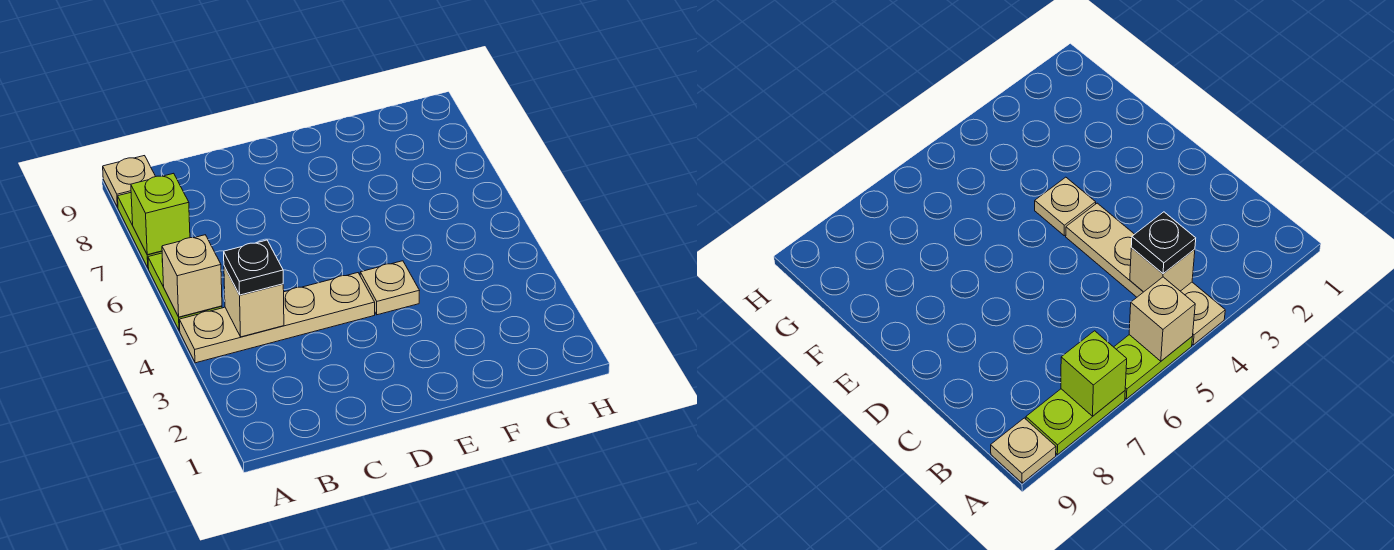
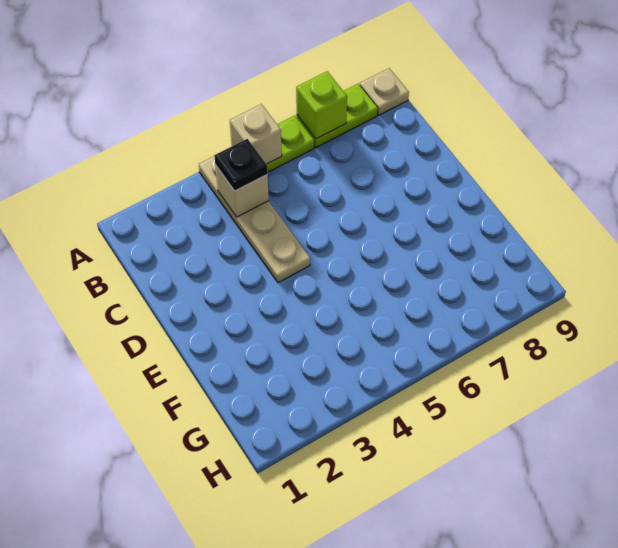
tan plate E4 level 1 -> none

